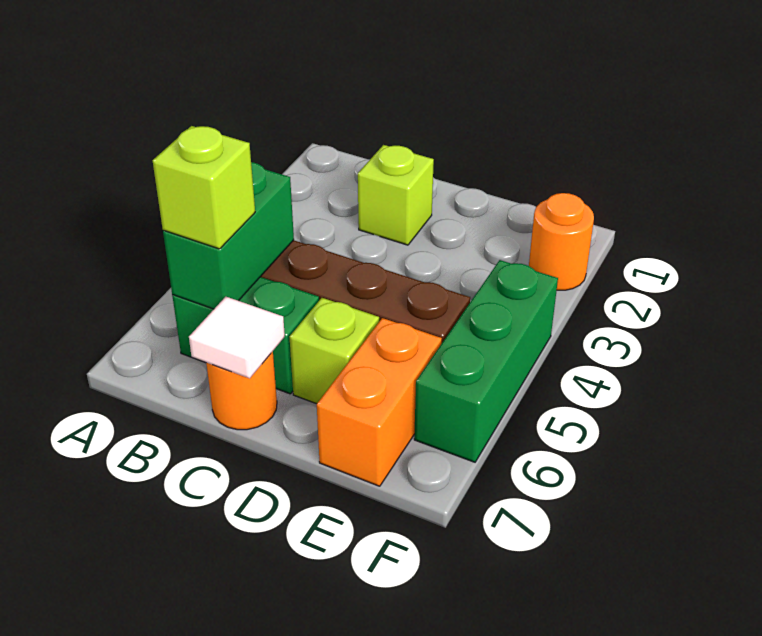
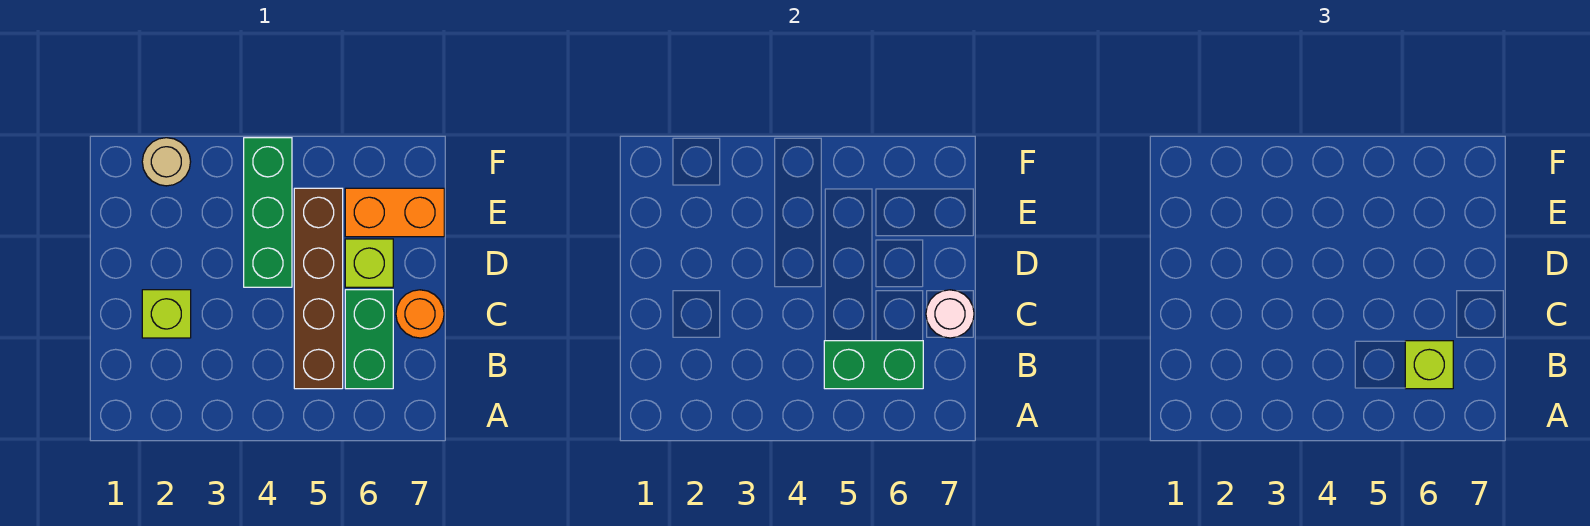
white tile C7 level 2 -> white round brick C7 level 2
orange round brick F2 level 1 -> tan round brick F2 level 1
green brick F4:F6 level 1 -> green brick D4:F4 level 1

